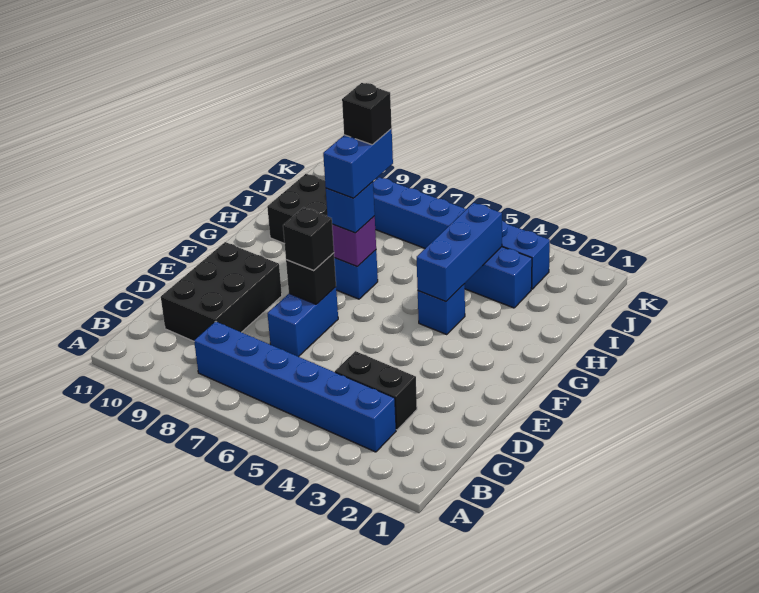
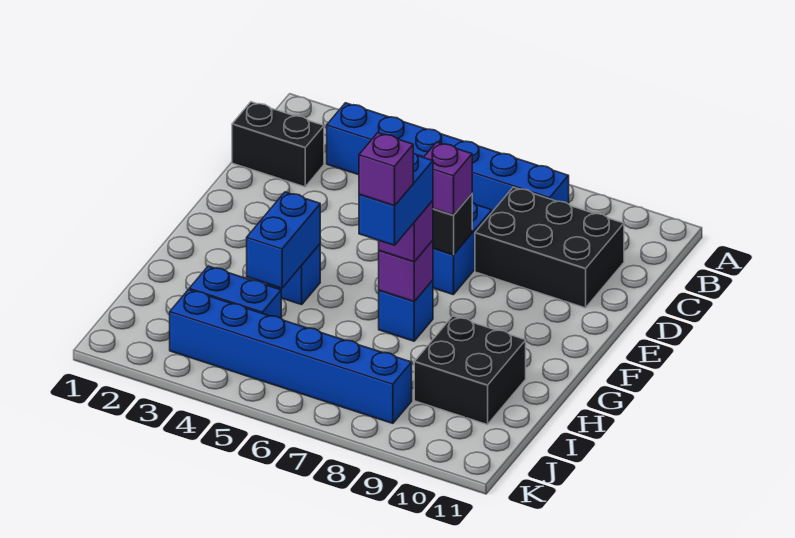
black brick C3:C4 level 1 -> black brick C1:C2 level 1
black brick C9:E10 level 1 -> black brick C8:D10 level 1
black brick E7 level 3 -> purple brick E7 level 3
blue brick G4:I4 level 2 -> blue brick G4:H4 level 2
blue brick G7 level 3 -> purple brick G7 level 3
black brick H7 level 5 -> purple brick H7 level 5

